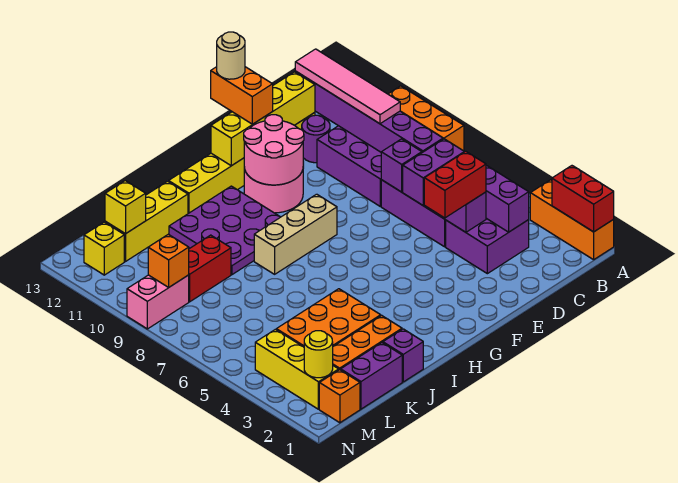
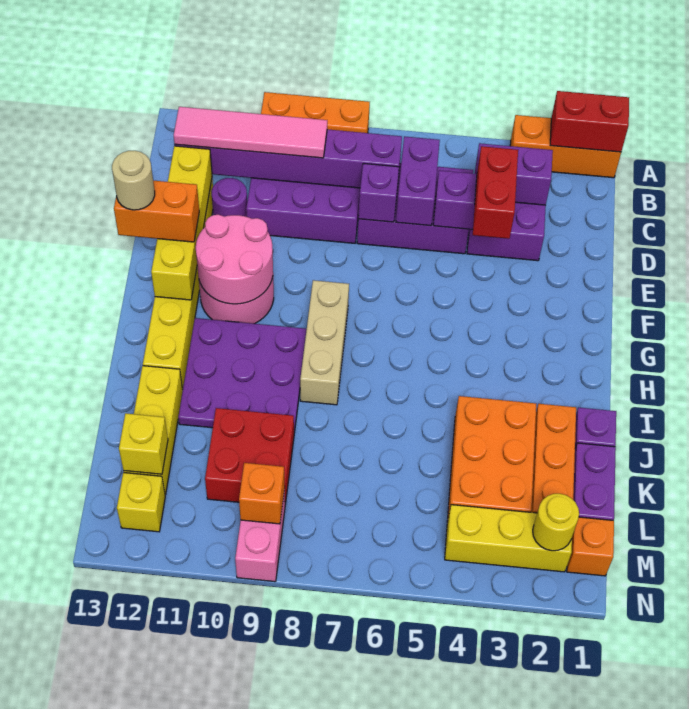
red brick K9:L9 level 1 -> red brick K9:L10 level 1

